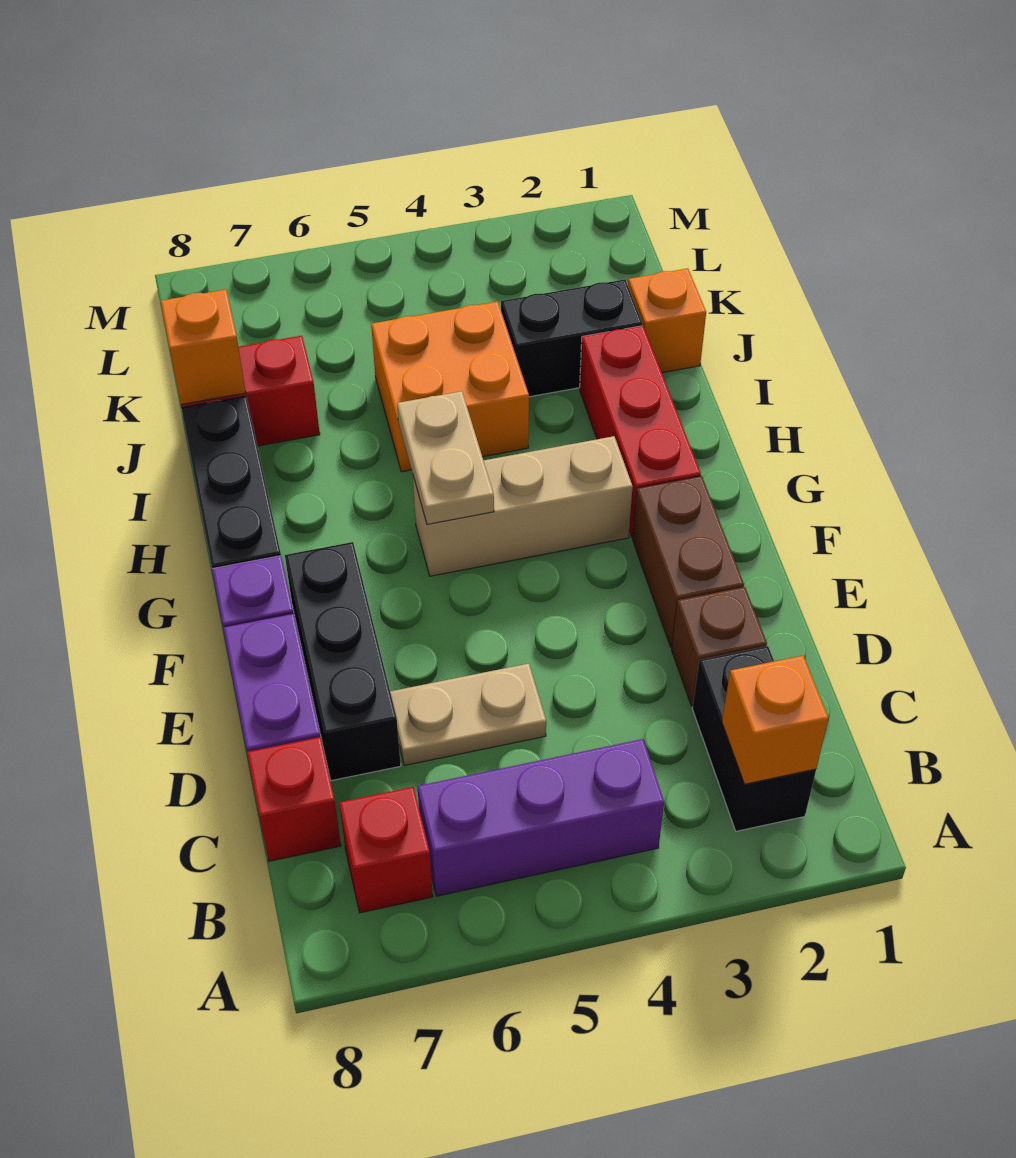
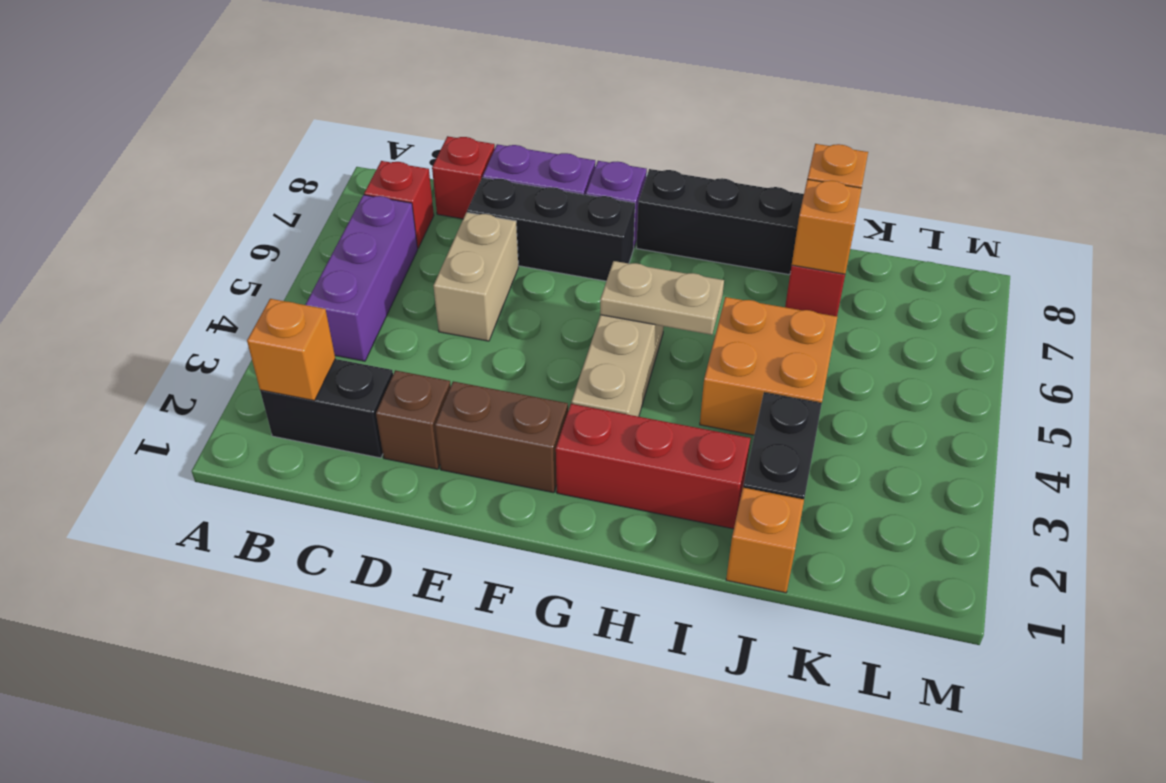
tan plate D5:D6 level 1 -> tan brick D5:D6 level 1
none -> orange brick J7 level 2

